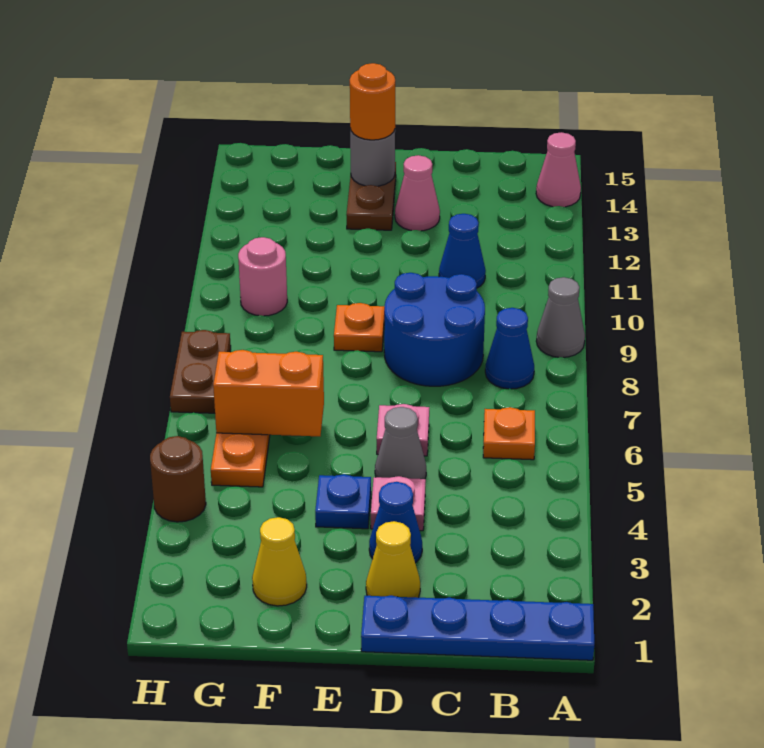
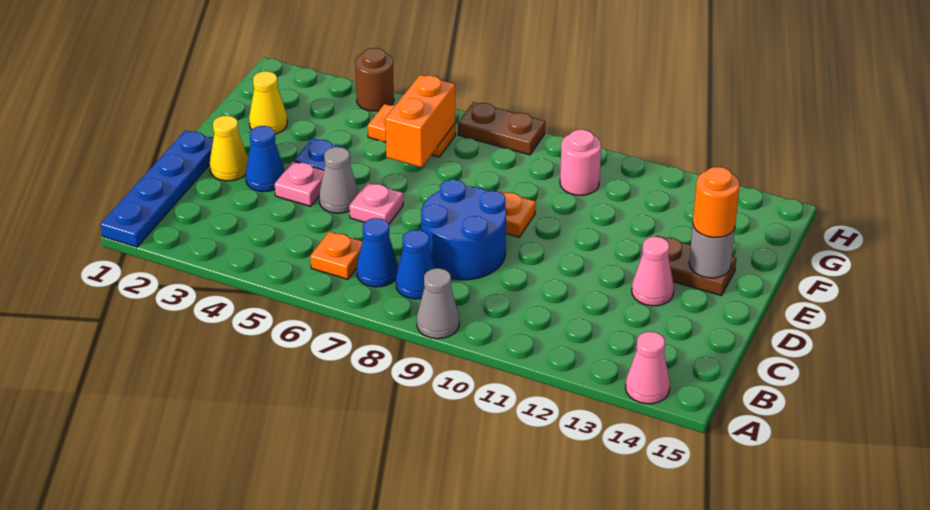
blue cone C11 level 1 -> blue cone B7 level 1

